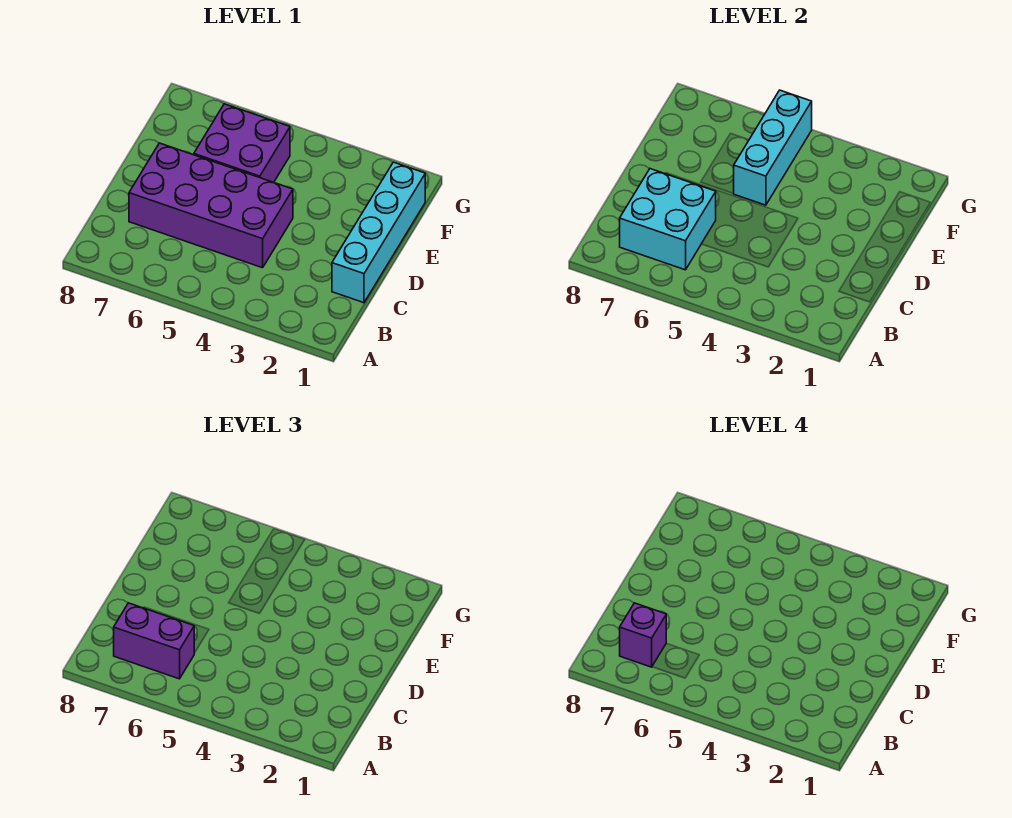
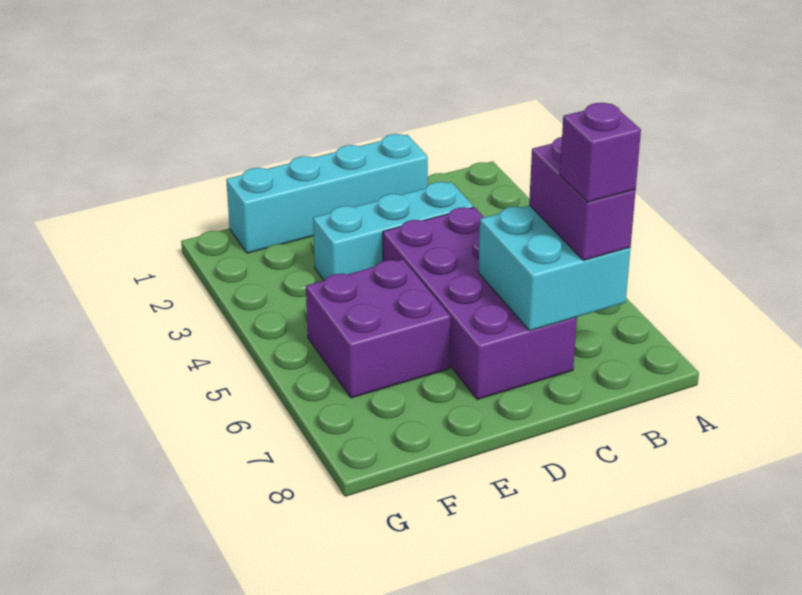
cyan brick E5:G5 level 2 -> cyan brick C3:E3 level 1

